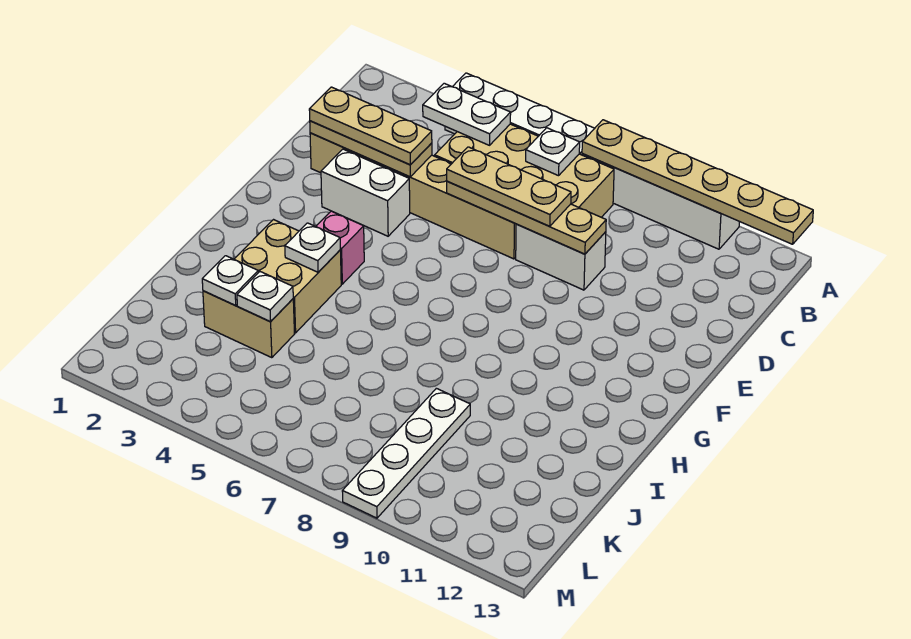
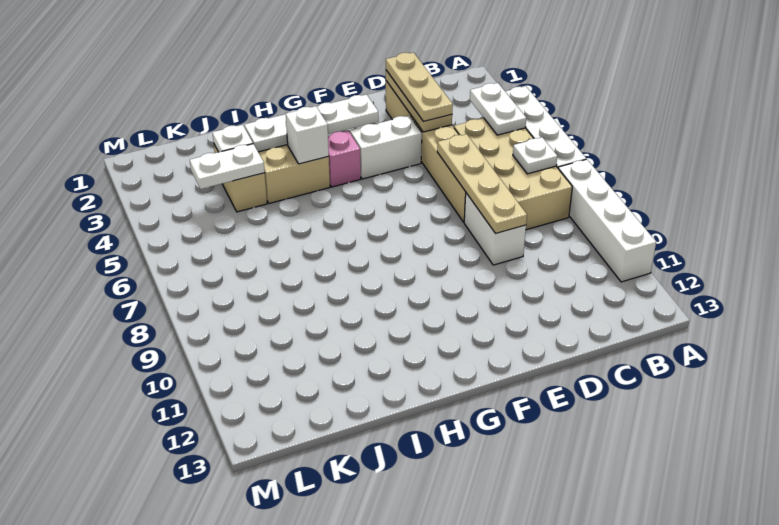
tan plate A8:A13 level 2 -> none
tan plate D6:D8 level 3 -> none
white brick E3:E4 level 1 -> white brick E4:F4 level 1
white plate H4 level 2 -> white brick H4 level 2
white plate J4 level 2 -> white plate J4:K4 level 2
white plate J9:M9 level 1 -> white plate F3:I3 level 2

